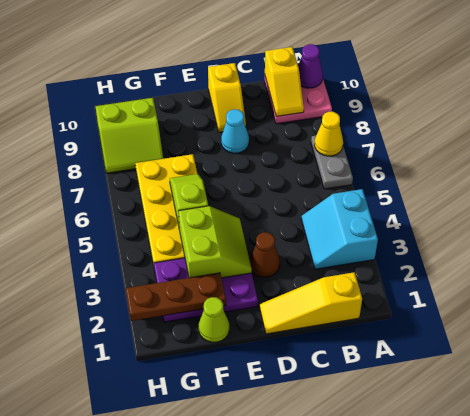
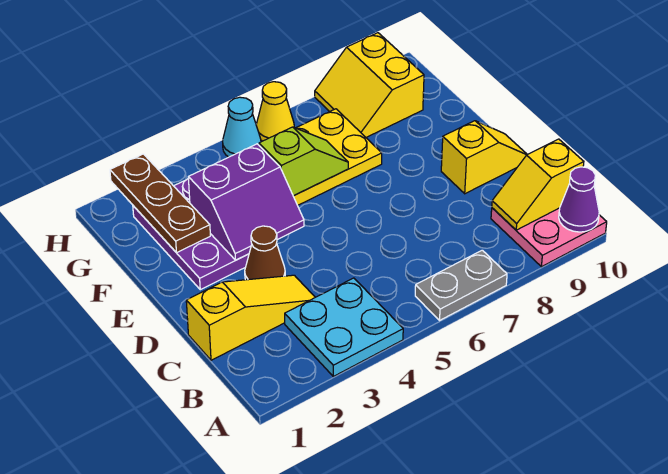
cyan slope A3:B4 level 1 top A -> cyan plate A3:B4 level 1
yellow cone A7 level 2 -> yellow cone H6 level 1
yellow slope B1:D1 level 1 top B -> yellow slope C1:C3 level 1 top 1
cyan cone D8 level 1 -> cyan cone H5 level 1
yellow slope D9:D10 level 1 top 10 -> yellow slope D9:D10 level 1 top 9
lime slope E3:F4 level 2 top F -> purple slope E3:F4 level 2 top F
lime cone F1 level 1 -> none
lime slope G8:H9 level 1 top 9 -> yellow slope G8:H9 level 1 top 9

